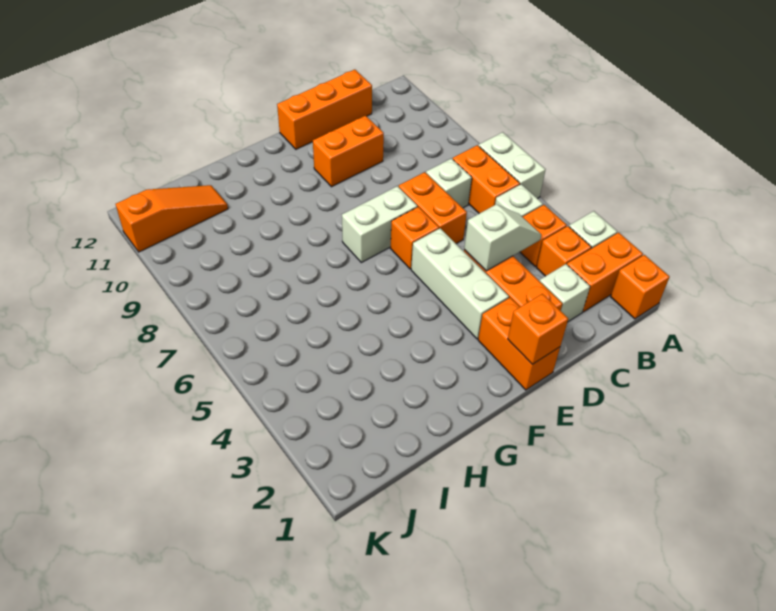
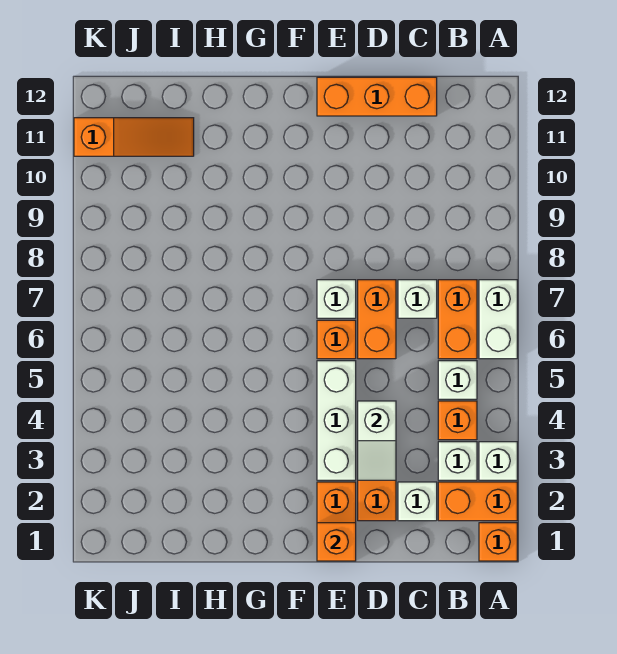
orange brick B3 level 1 -> white brick B3 level 1
white slope C4:D4 level 2 top D -> white slope D3:D4 level 2 top 4
orange brick D10:E10 level 1 -> none
white brick E7:F7 level 1 -> white brick E7 level 1

